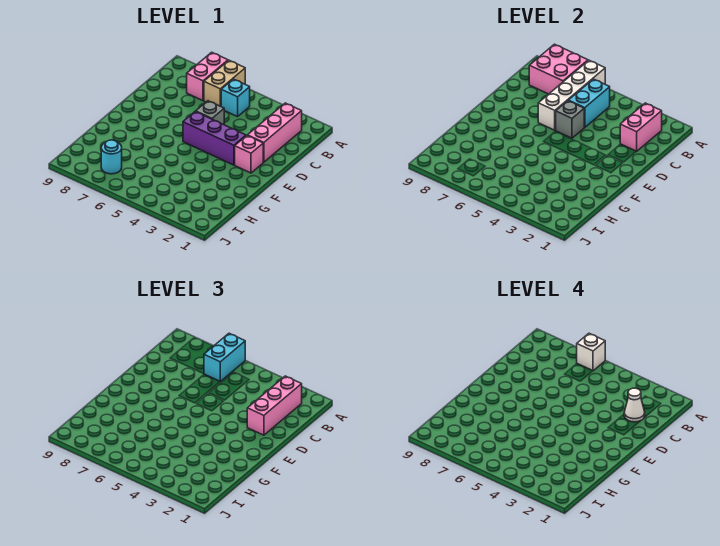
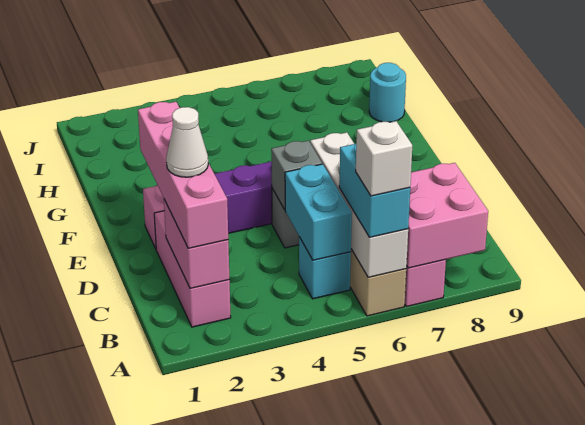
pink brick B2:D2 level 3 -> pink brick B2:E2 level 3
cyan round brick I7 level 1 -> cyan round brick H9 level 1

